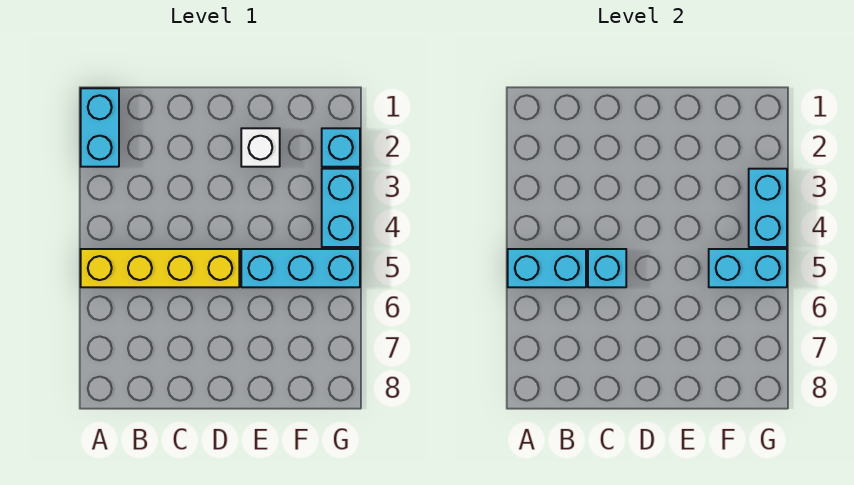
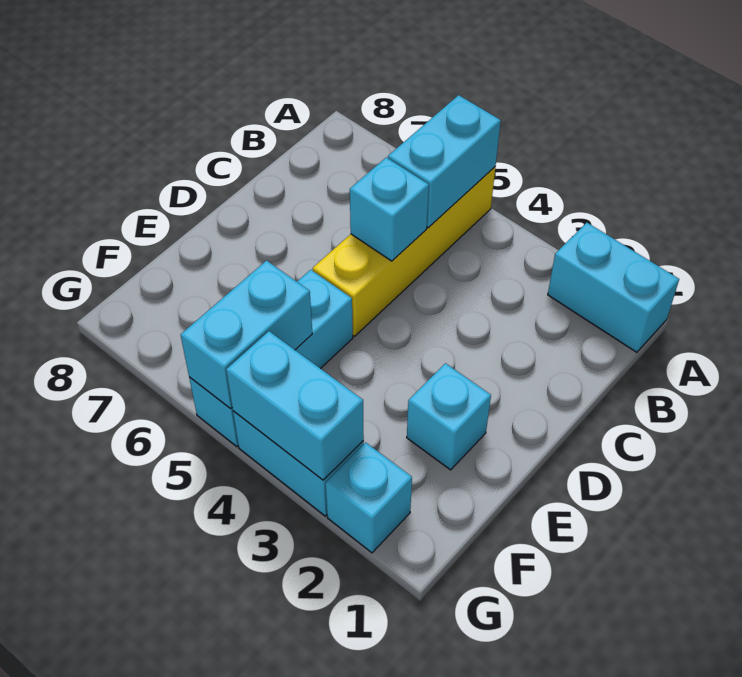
white brick E2 level 1 -> cyan brick E2 level 1

